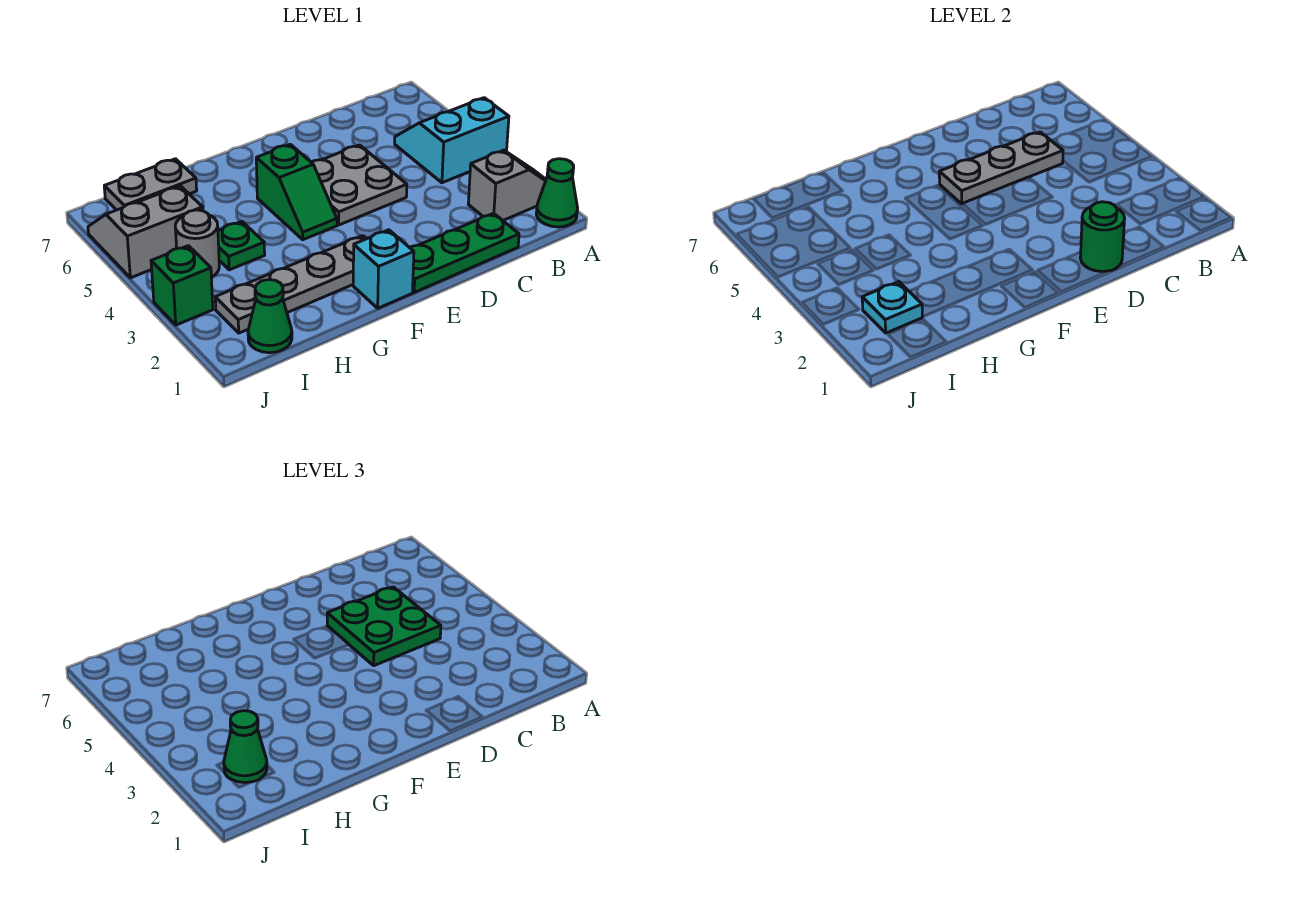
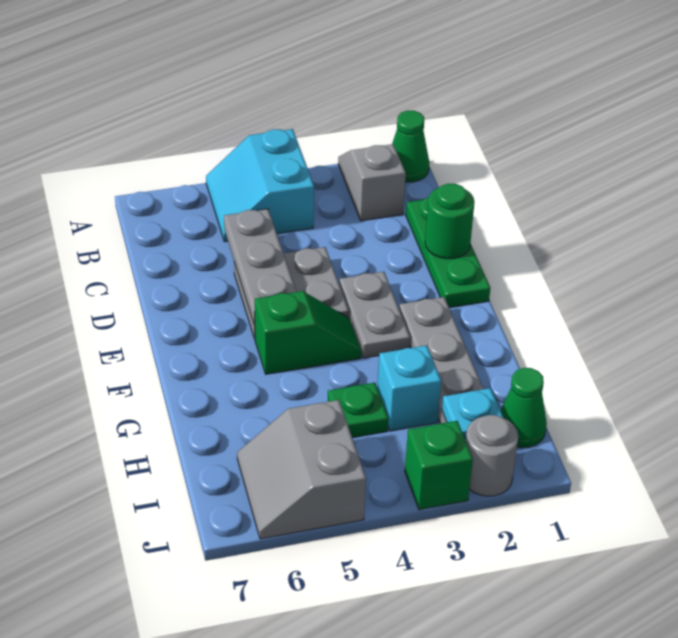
green plate C4:D5 level 3 -> none
cyan brick F1 level 1 -> cyan brick H3 level 1
grey plate H7:I7 level 1 -> grey plate E3:F3 level 1
green cone I2 level 3 -> none
grey round brick I4 level 1 -> grey round brick J2 level 1

